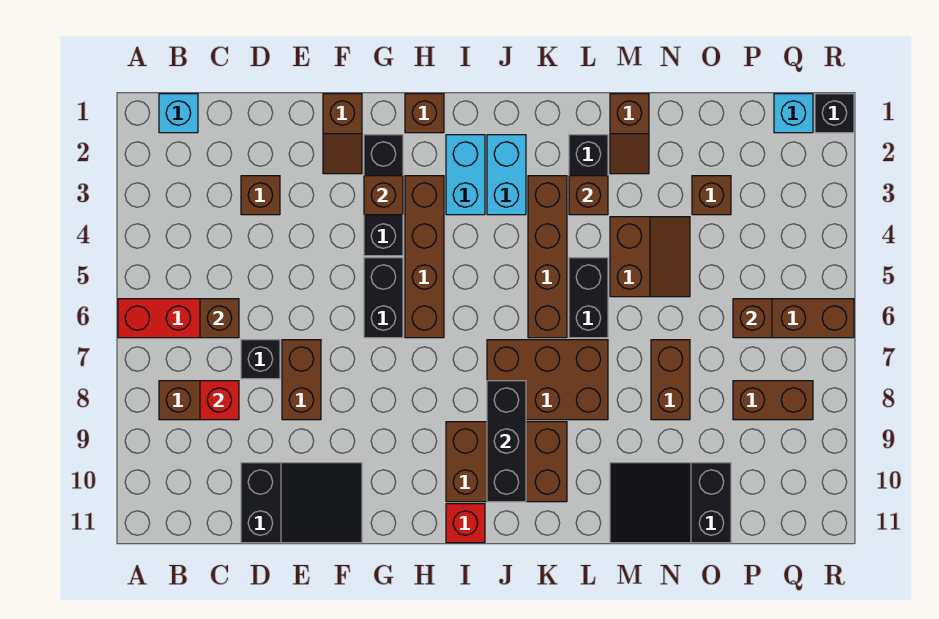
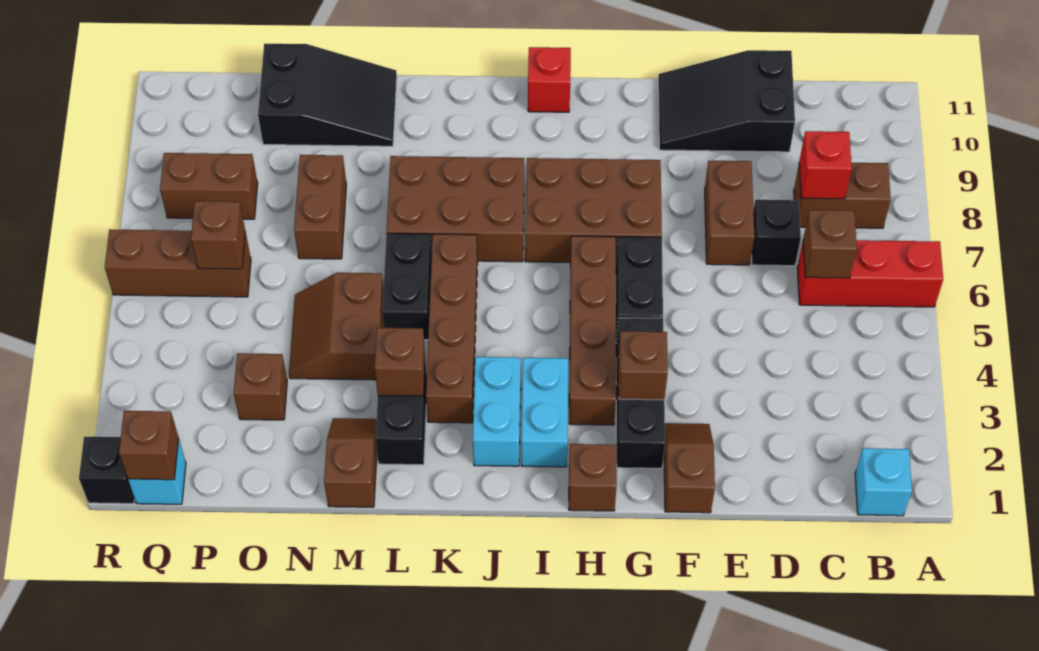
brown brick D3 level 1 -> brown brick Q1 level 2
brown brick I9:K10 level 1 -> brown brick G7:I8 level 1
black brick J8:J10 level 2 -> none

